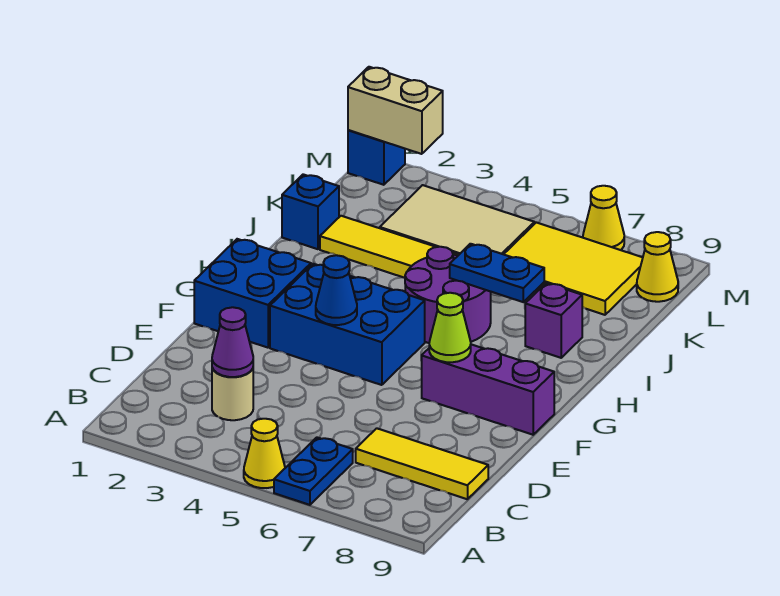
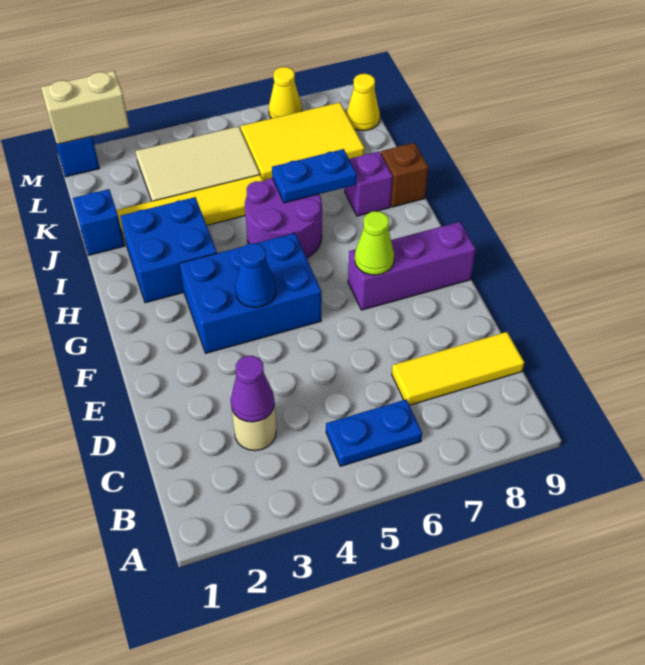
yellow cone A5 level 1 -> none
blue plate A6:B6 level 1 -> blue plate B5:B6 level 1
blue brick F1:G2 level 1 -> blue brick H2:I3 level 1
none -> brown brick I9 level 1

